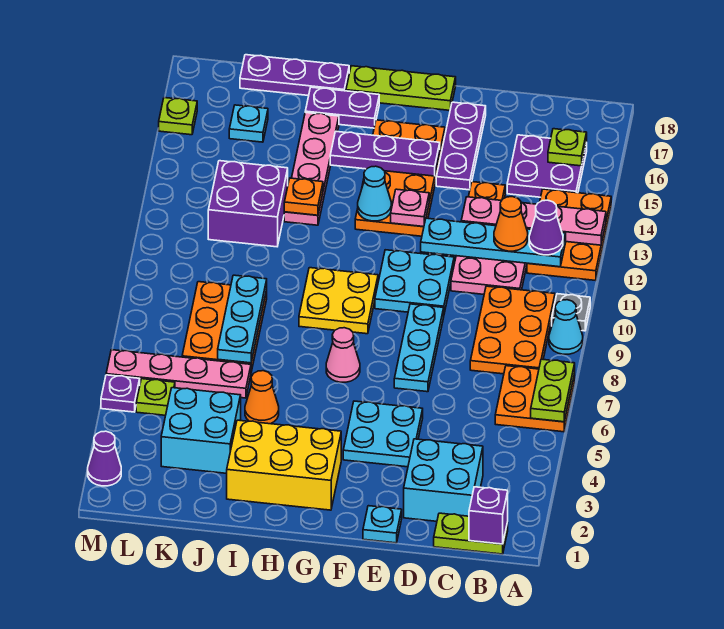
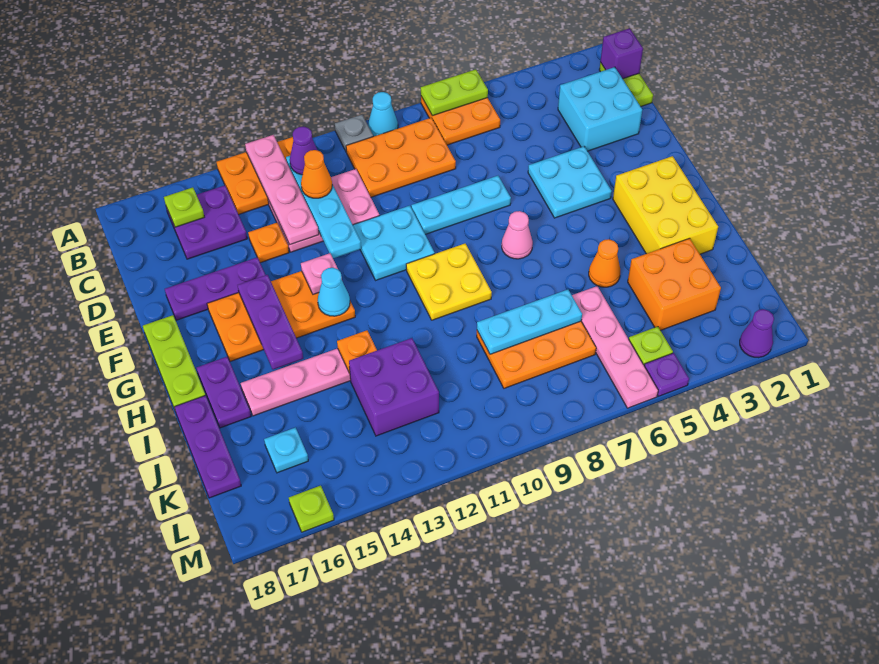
cyan plate E1 level 1 -> none
cyan brick J3:K4 level 1 -> orange brick J3:K4 level 1

